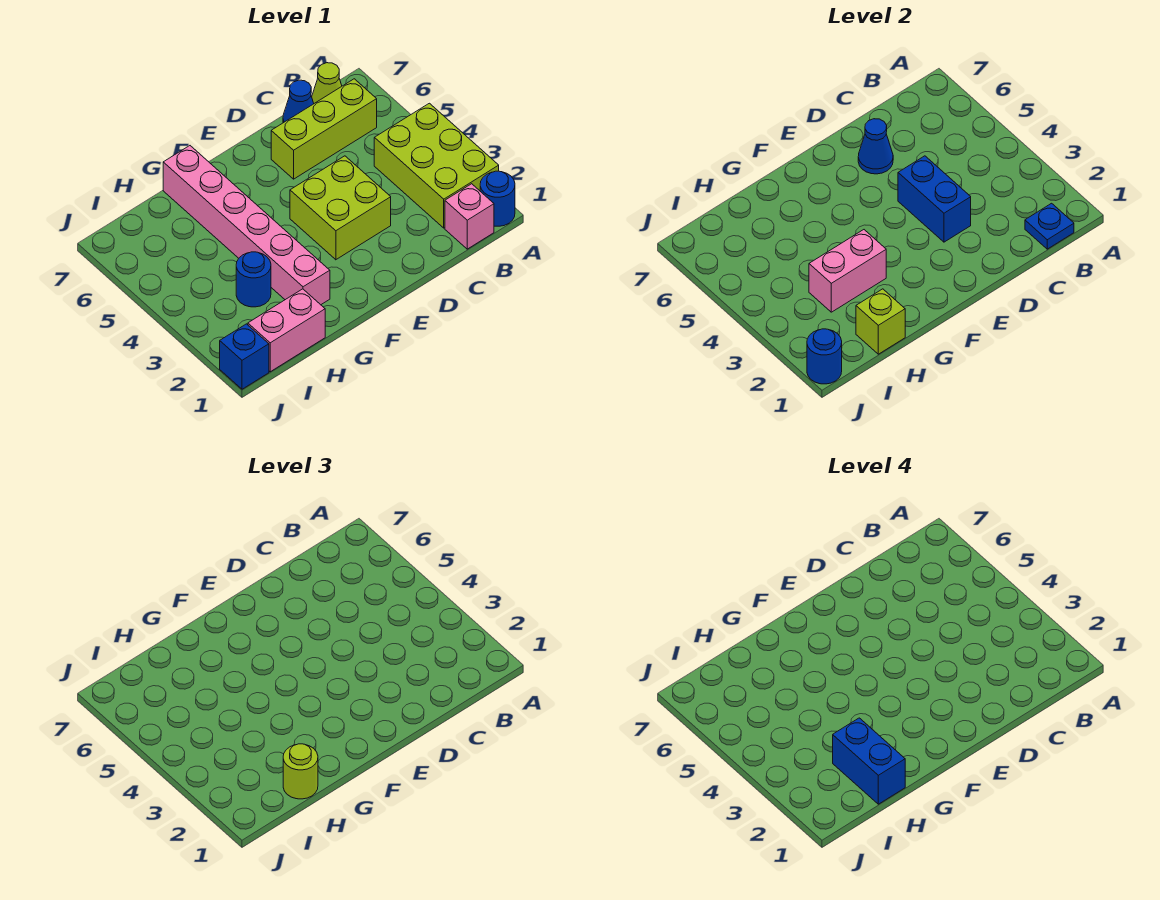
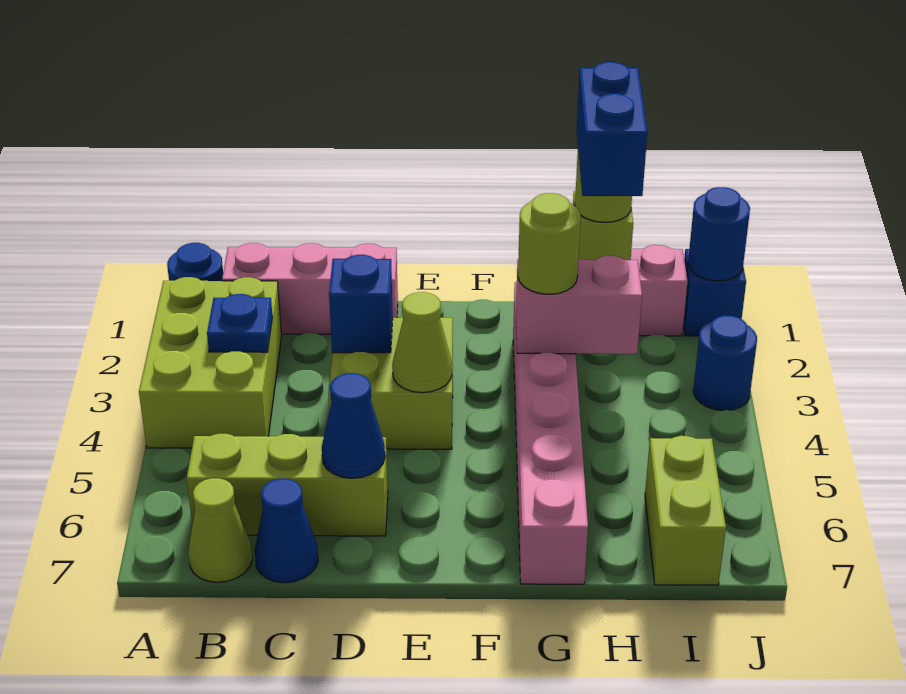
pink brick B1 level 1 -> pink brick B1:D1 level 1
blue plate B1 level 2 -> blue plate B3 level 2
blue brick D3:D4 level 2 -> blue brick D3 level 2
none -> lime cone E4 level 2
none -> lime round brick G3 level 3
blue round brick H3 level 1 -> blue round brick J3 level 1
none -> lime brick I6:I7 level 1

